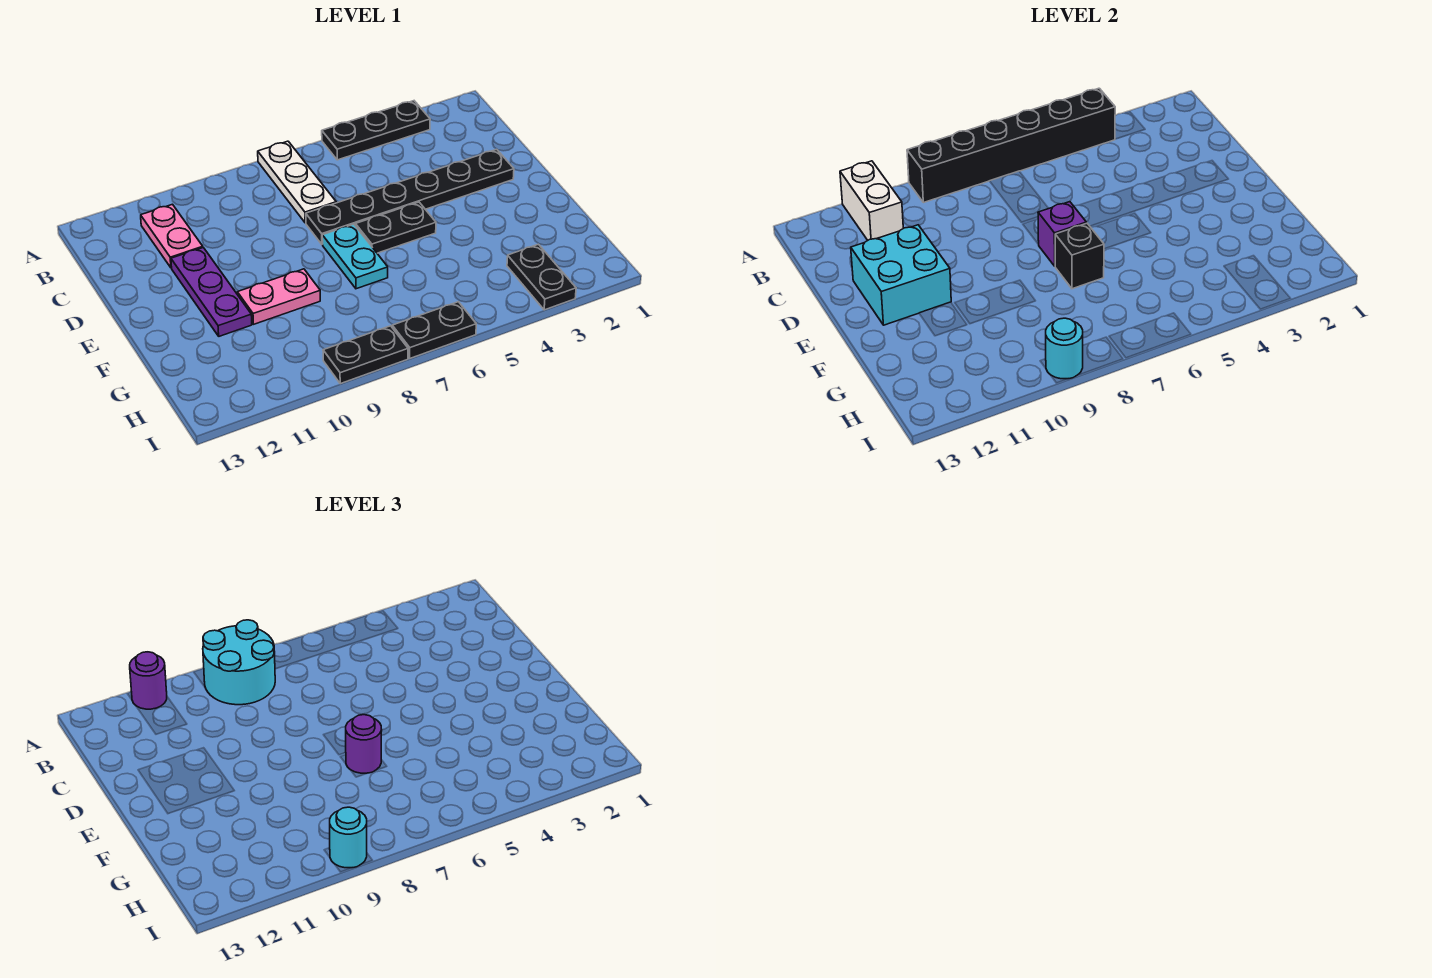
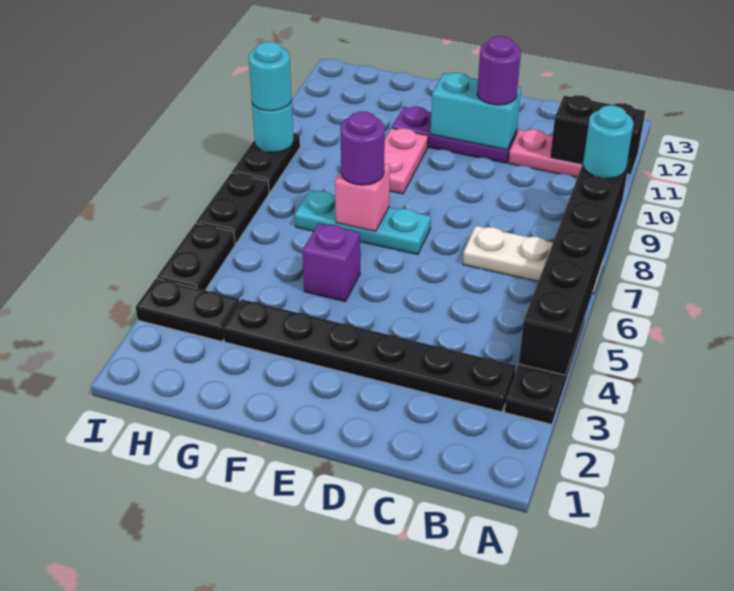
cyan round brick A8:B9 level 3 -> cyan round brick A9 level 3
white brick A11:B11 level 2 -> black brick A11:B11 level 2
purple round brick A11 level 3 -> purple round brick D11 level 3
black plate D2:D7 level 1 -> black plate B3:G3 level 1
cyan brick D11:E12 level 2 -> cyan brick D11:E11 level 2
black plate E5:E6 level 1 -> black plate I4:I5 level 1
cyan plate E7:F7 level 1 -> cyan plate E7:G7 level 1
purple brick E7 level 2 -> purple brick F5 level 1
black brick F7 level 2 -> pink brick F7 level 2

